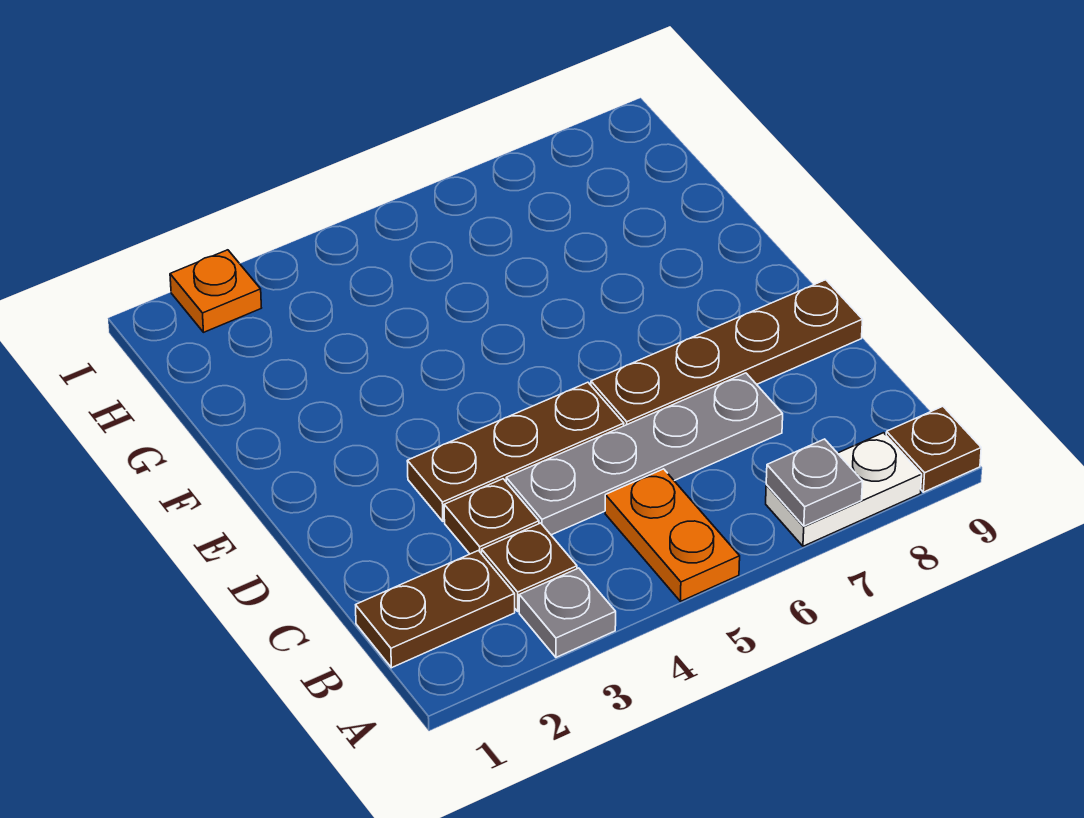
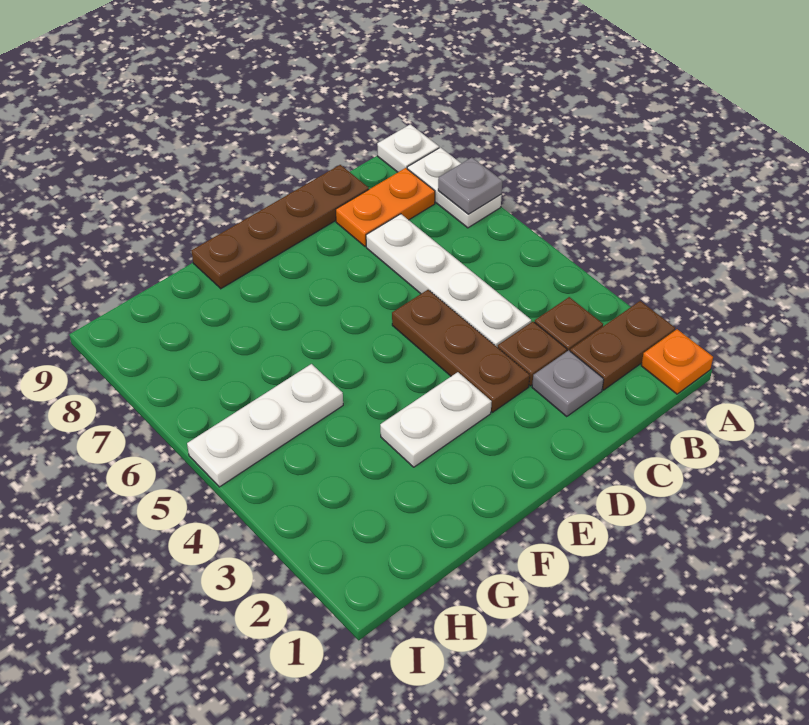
grey plate A3 level 1 -> grey plate C2 level 1
orange plate A5:B5 level 1 -> orange plate B8:C8 level 1
brown plate A9 level 1 -> white plate A9 level 1
brown plate B1:B2 level 1 -> brown plate A2:B2 level 1
grey plate C4:C7 level 1 -> white plate C4:C7 level 1
brown plate D6:D9 level 1 -> brown plate C9:F9 level 1
none -> white plate E3:F3 level 1
none -> white plate G5:I5 level 1
orange plate I2 level 1 -> orange plate A1 level 1

